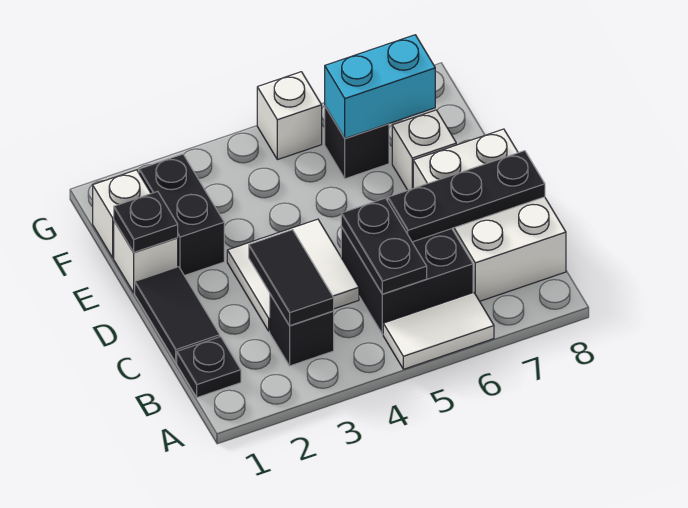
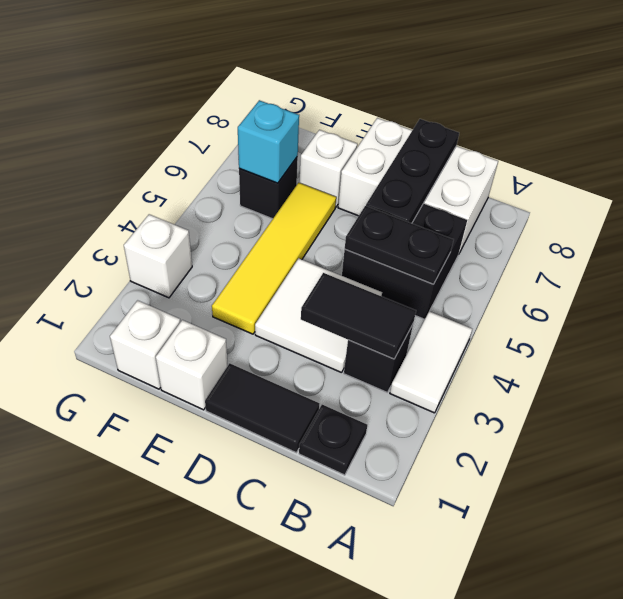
white tile A5:A6 level 1 -> white tile A3:A4 level 1
black plate E1 level 2 -> none
black brick E2:F2 level 1 -> none
none -> yellow tile E3:E6 level 1
cyan brick F6:F7 level 2 -> cyan brick F6 level 2
white brick G5 level 1 -> white brick G3 level 1

